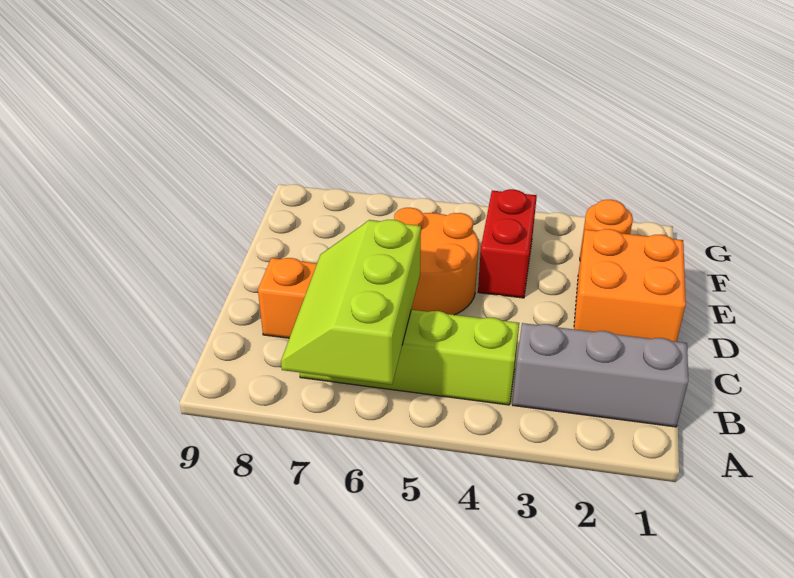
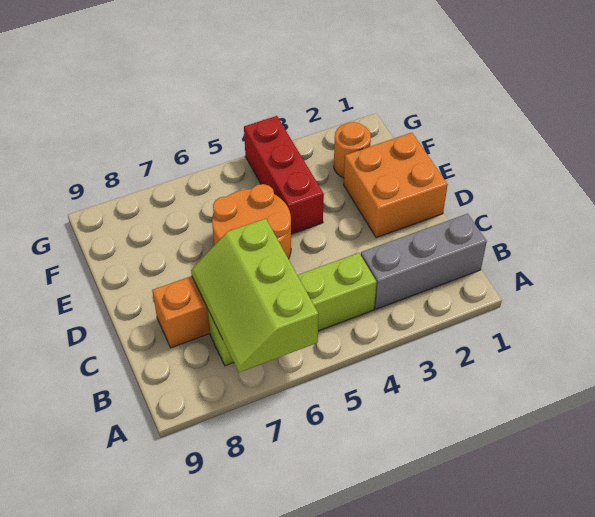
red brick E4:F4 level 1 -> red brick E4:G4 level 1

